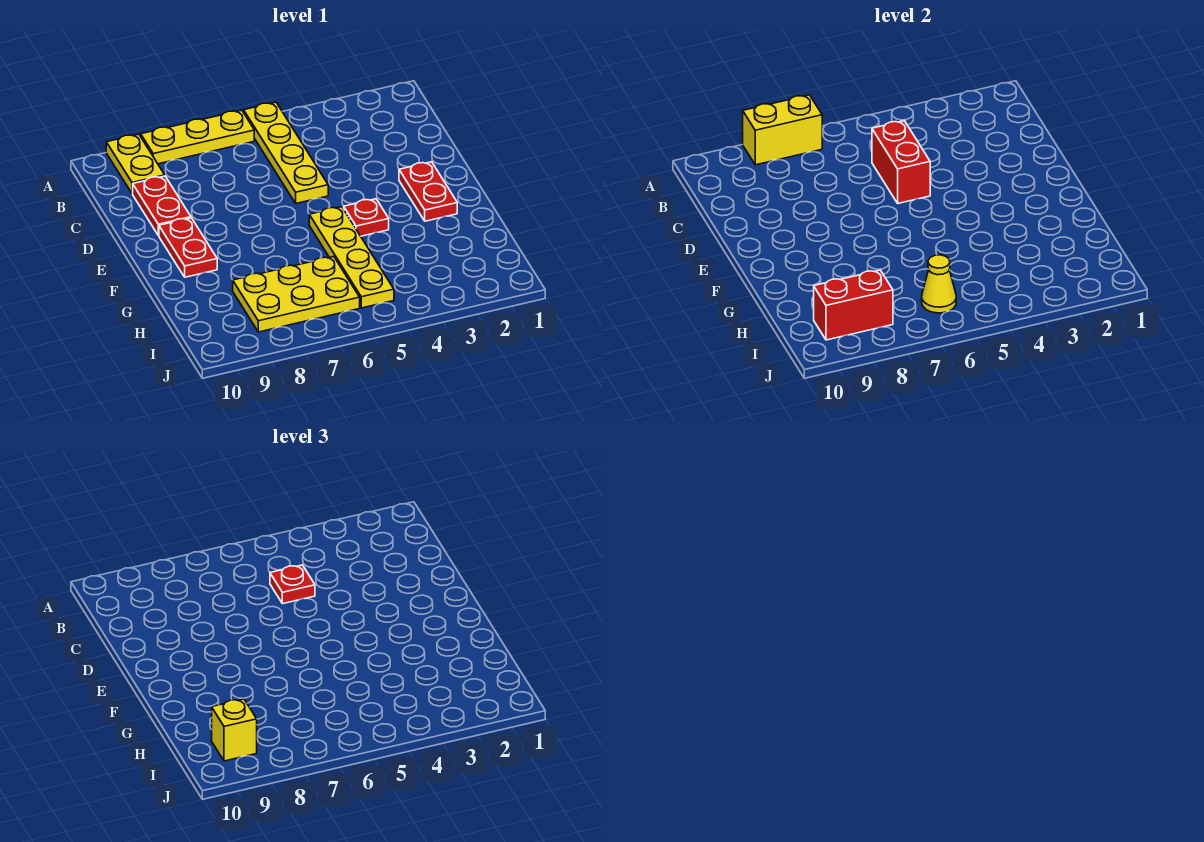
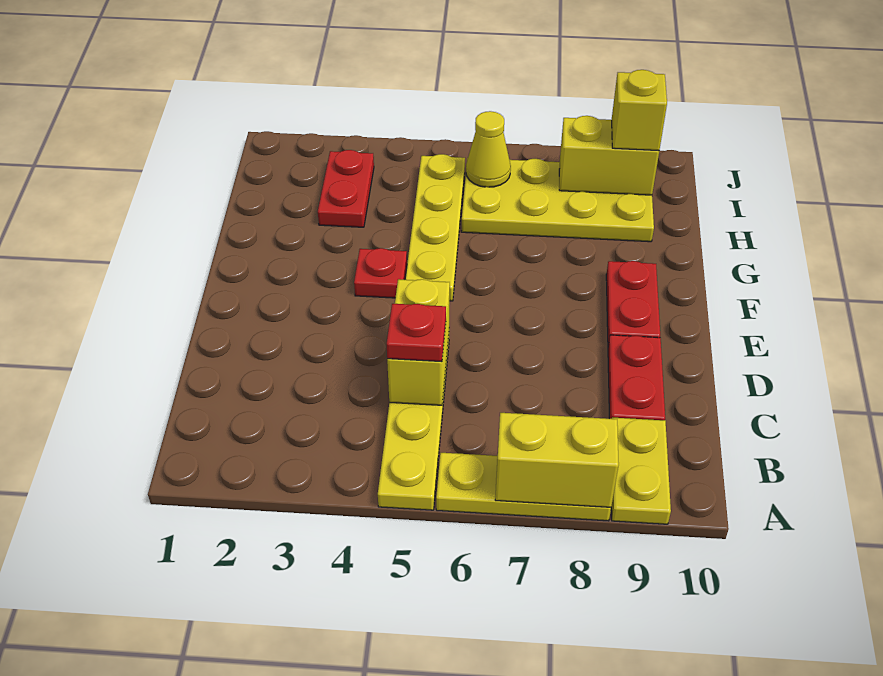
red brick C5:D5 level 2 -> yellow brick C5:D5 level 2
red plate E2:F2 level 1 -> red plate H3:I3 level 1
yellow plate H6:I8 level 1 -> yellow plate H6:I9 level 1
red brick I8:I9 level 2 -> yellow brick I8:I9 level 2

